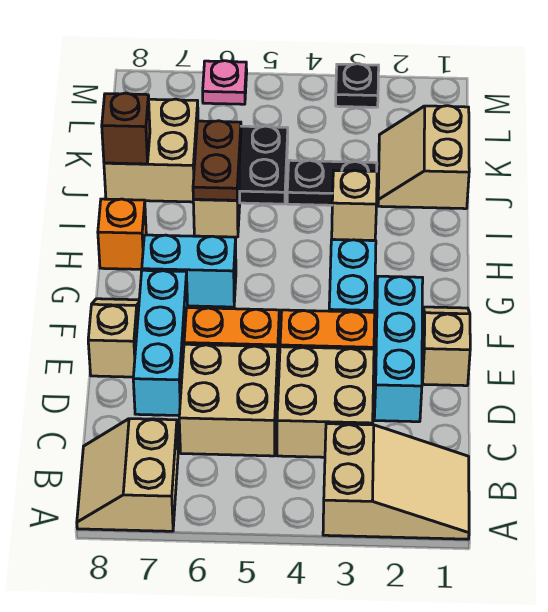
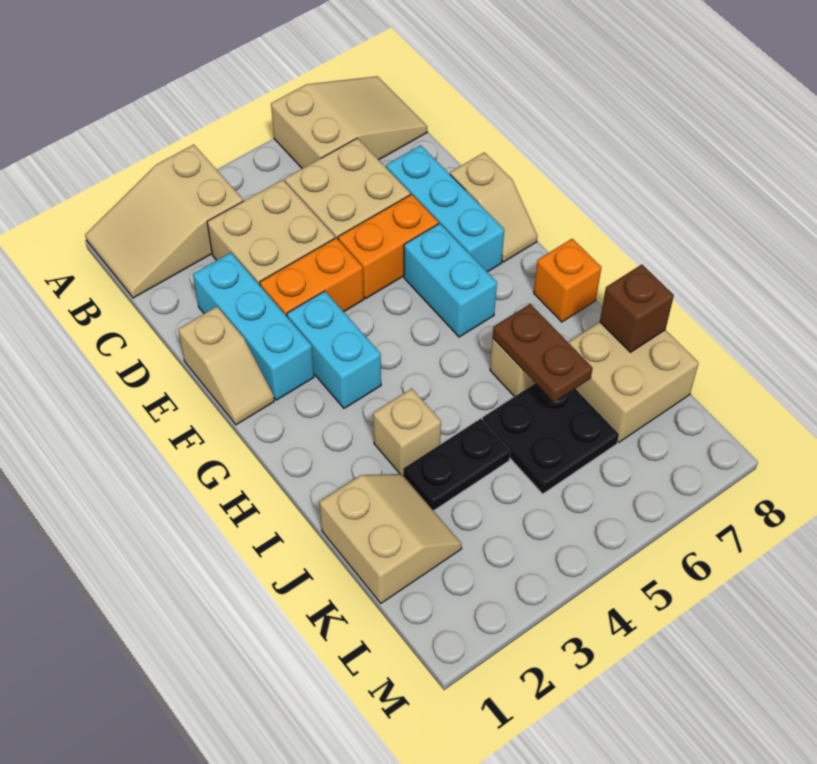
tan slope A7:B8 level 1 top 7 -> tan slope A6:B8 level 1 top 6
cyan brick G6:G7 level 1 -> cyan brick F6:G6 level 1
black plate M3 level 1 -> none
pink plate M6 level 1 -> none

